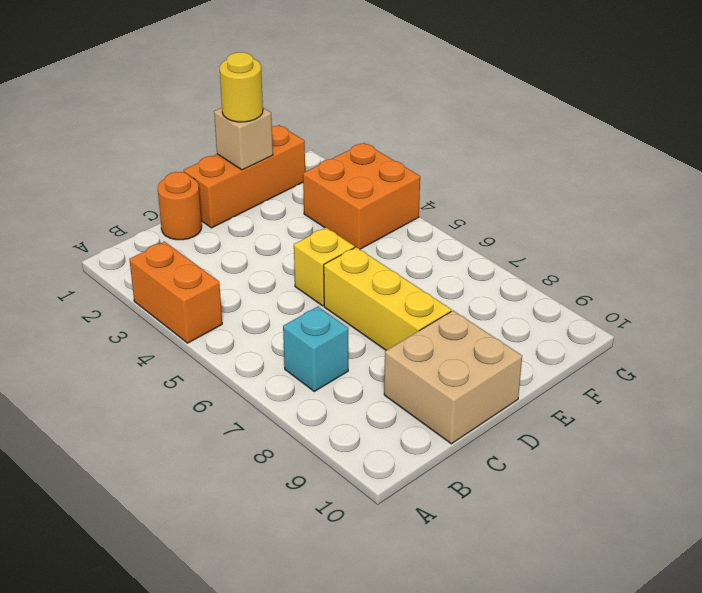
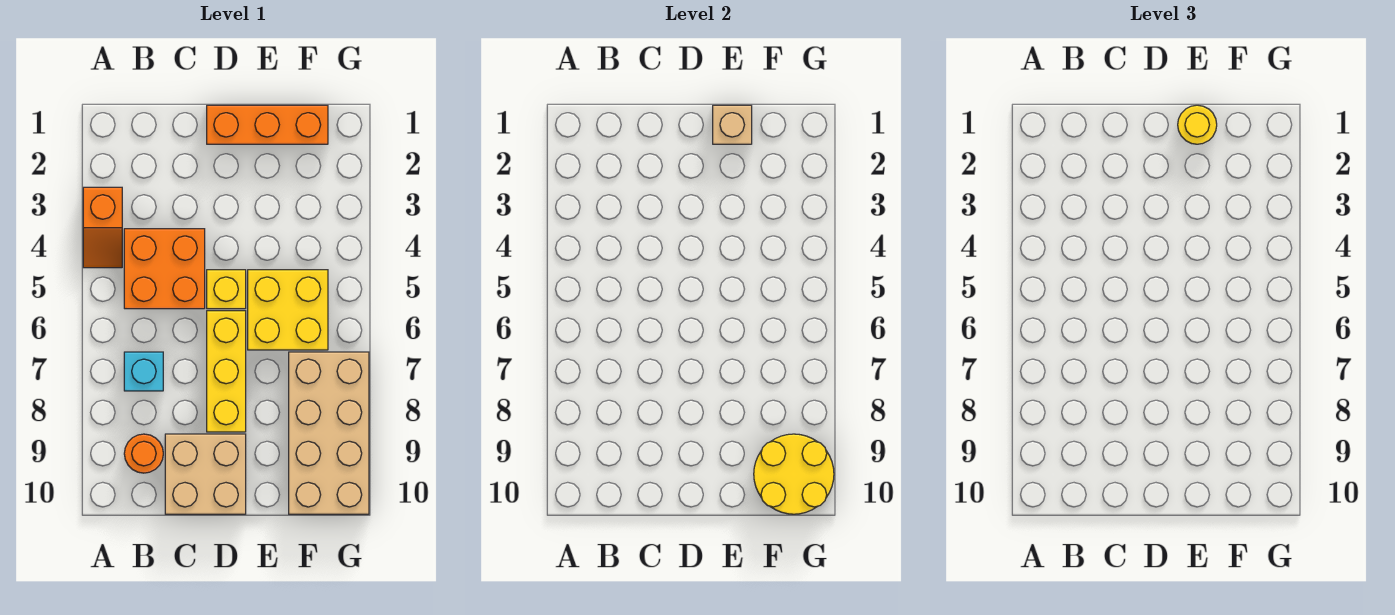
orange brick A3:A4 level 1 -> orange slope A3:A4 level 1 top 3
orange round brick C1 level 1 -> orange round brick B9 level 1
none -> yellow brick E5:F6 level 1
orange brick F3:G4 level 1 -> orange brick B4:C5 level 1
none -> tan brick F7:G10 level 1
none -> yellow round brick F9:G10 level 2

